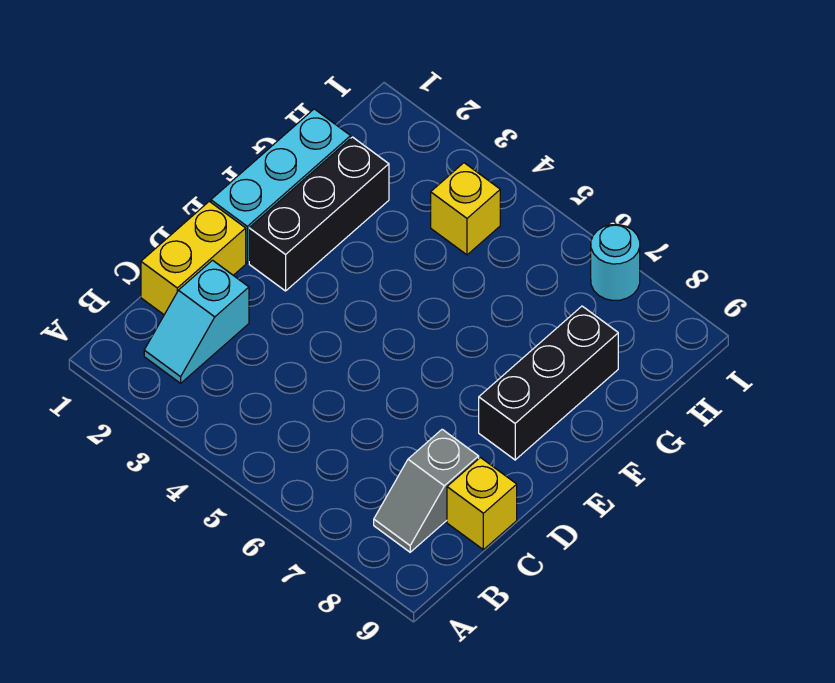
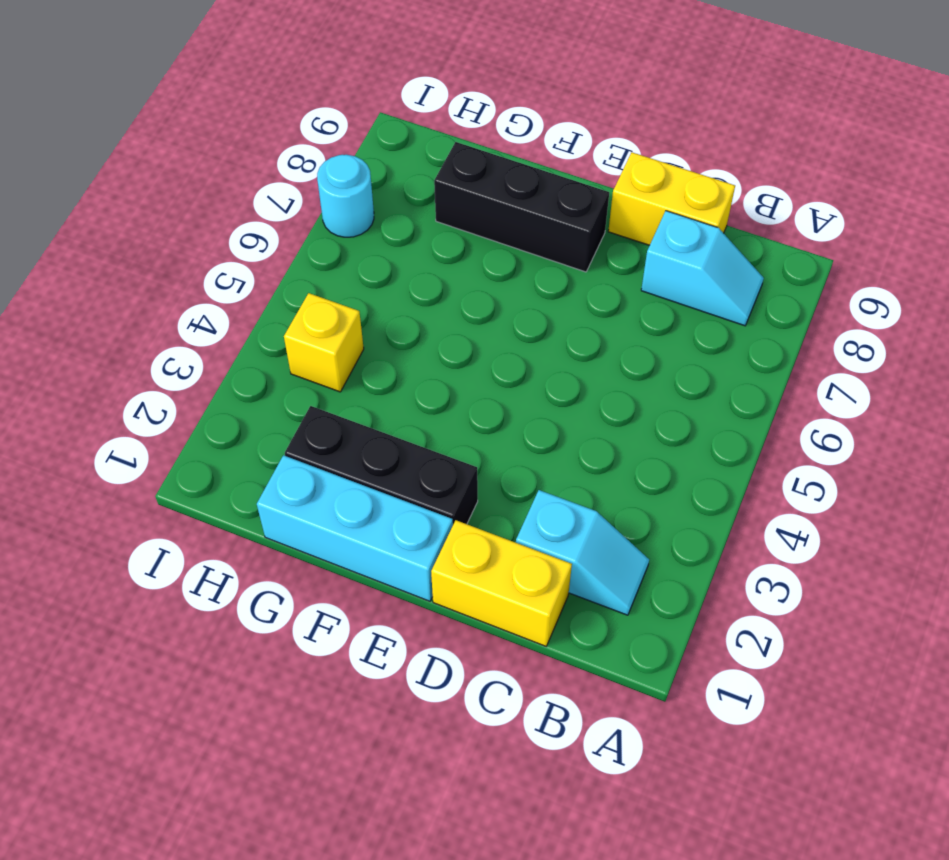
grey slope B8:C8 level 1 top C -> cyan slope B8:C8 level 1 top C
yellow brick C9 level 1 -> yellow brick C9:D9 level 1

